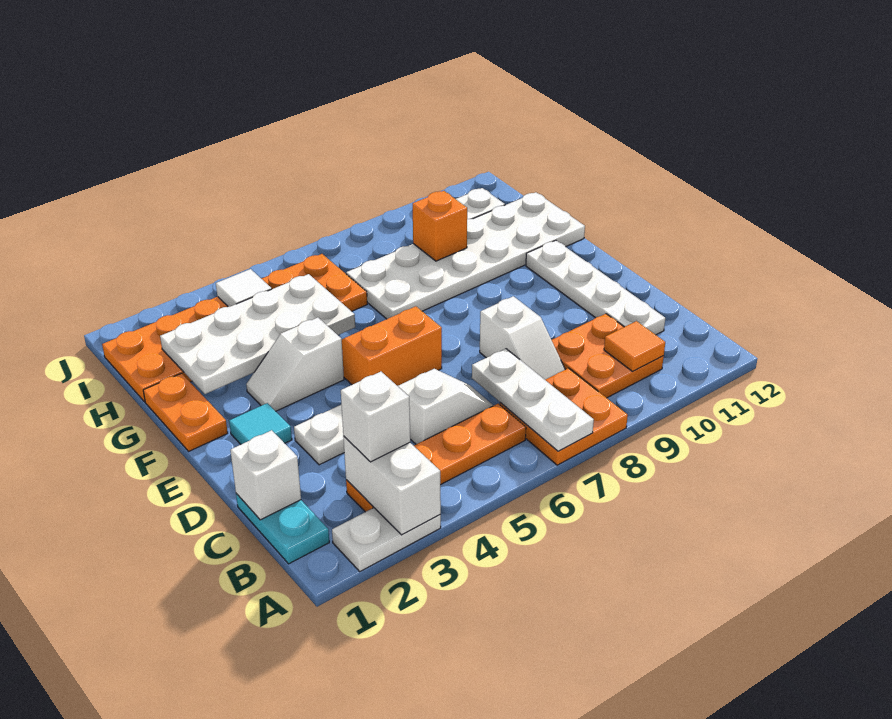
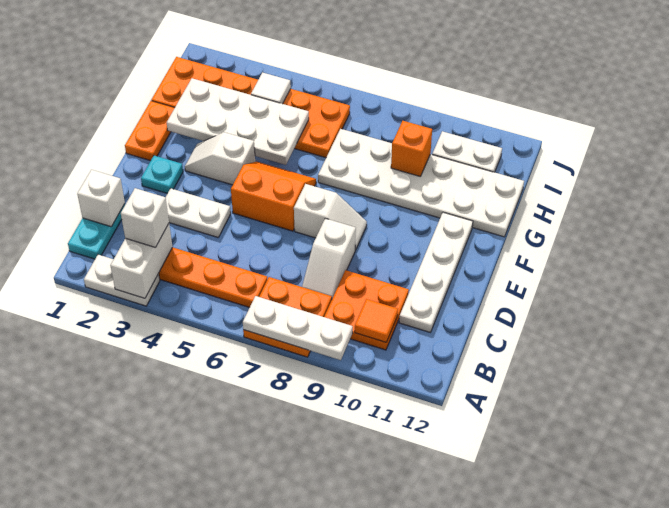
white plate A7:C7 level 2 -> white plate A7:A9 level 2
white slope C5:C6 level 1 top 5 -> white slope E7:E8 level 1 top 7
cyan tile E2 level 1 -> cyan plate E2 level 1

